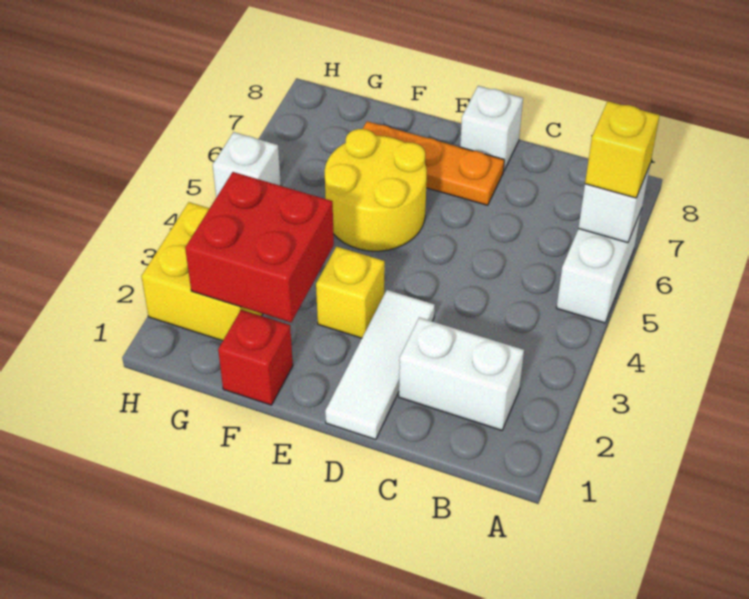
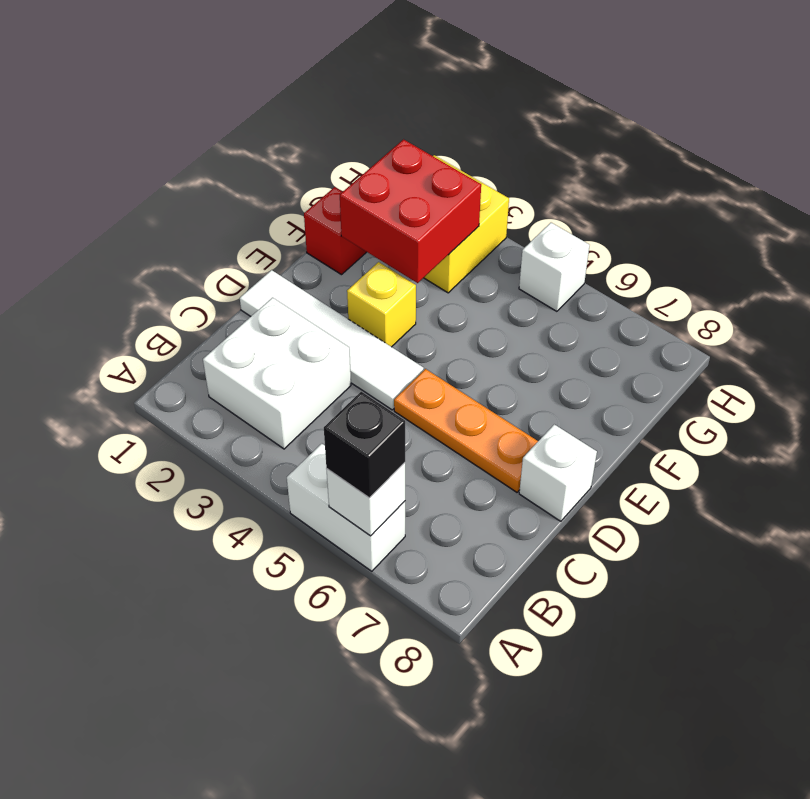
yellow brick A6 level 3 -> black brick A6 level 3
white brick B2:C2 level 1 -> white brick B2:C3 level 1
white tile D1:D3 level 1 -> white tile D1:D4 level 1
orange plate D7:F7 level 1 -> orange plate D5:D7 level 1
yellow round brick E5:F6 level 1 -> none

